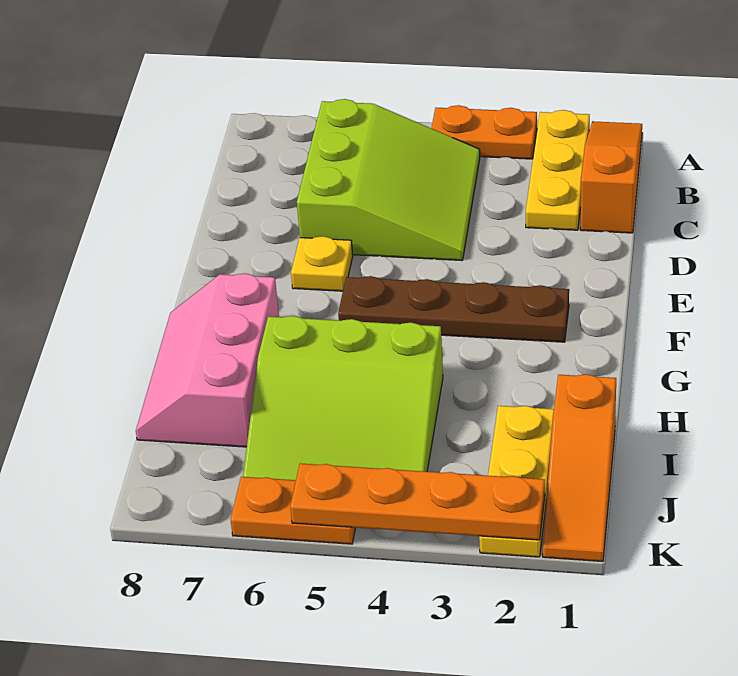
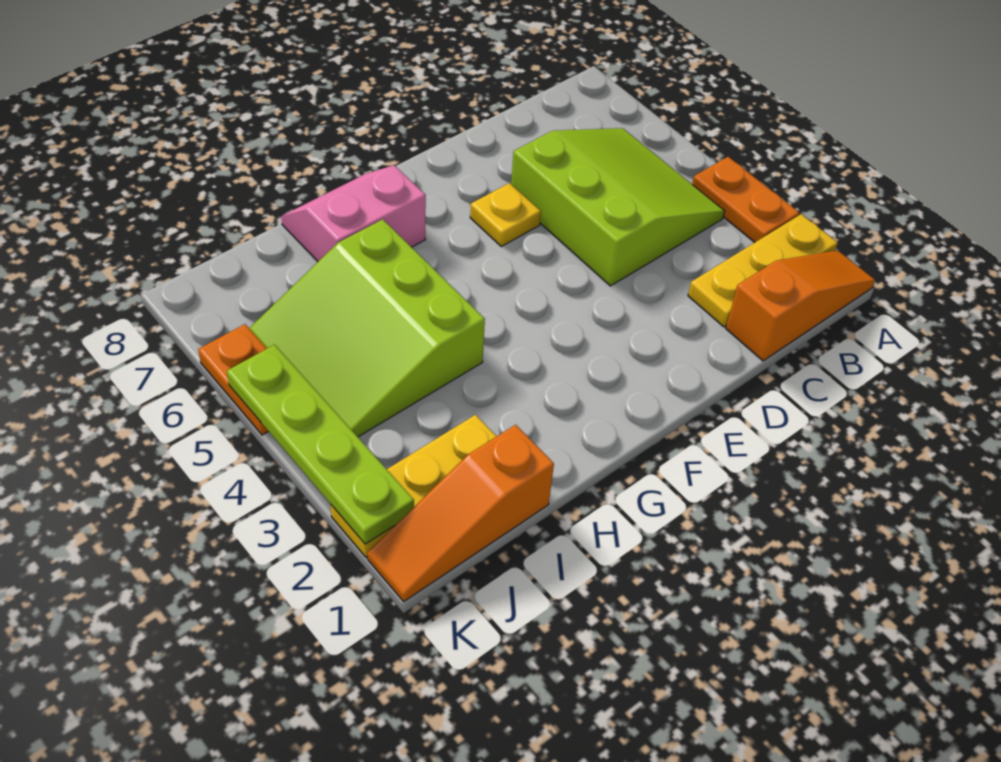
lime slope B4:D6 level 1 top 6 -> lime slope B4:D6 level 1 top D
brown plate F2:F5 level 1 -> none
pink slope G7:I8 level 1 top 7 -> pink slope G7:H8 level 1 top 7
orange plate K2:K5 level 2 -> lime plate K2:K5 level 2

